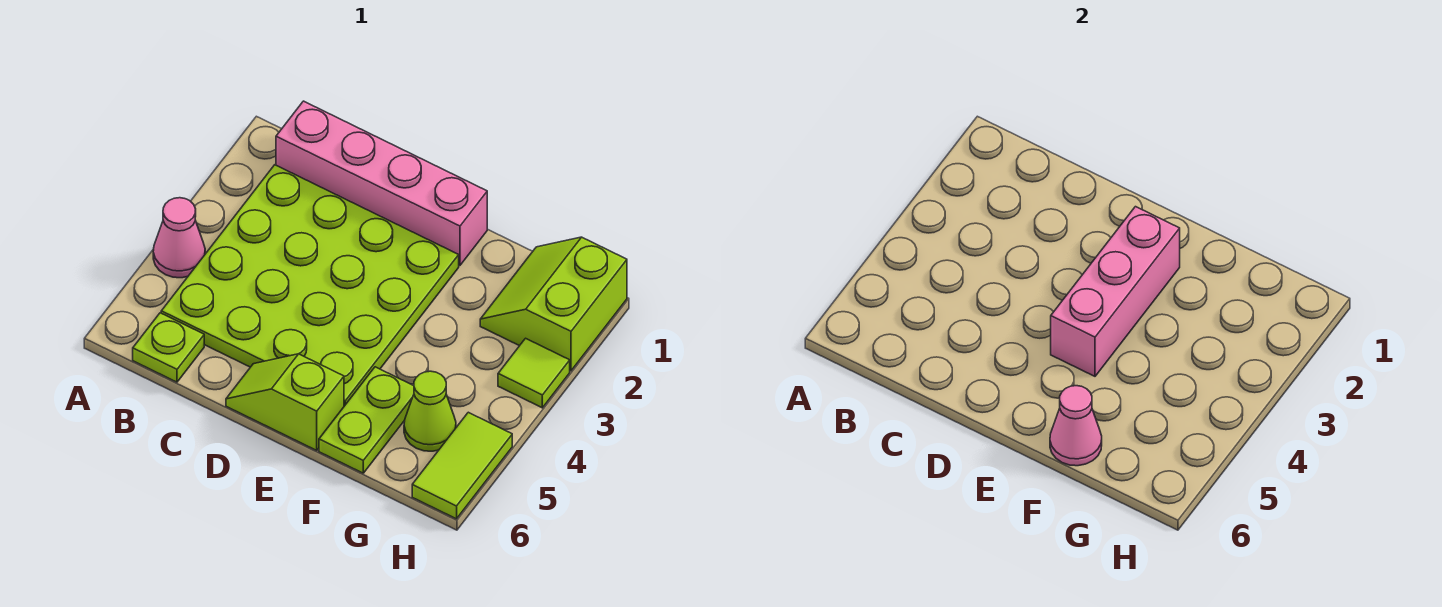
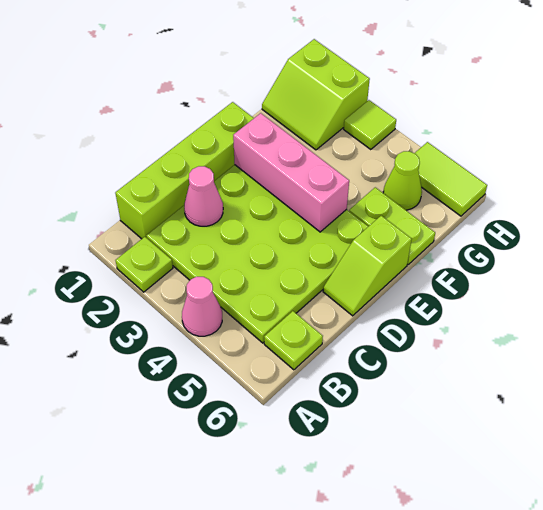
none -> lime plate A2 level 1
pink brick B1:E1 level 1 -> lime brick B1:E1 level 1
pink cone F6 level 2 -> pink cone C2 level 2

